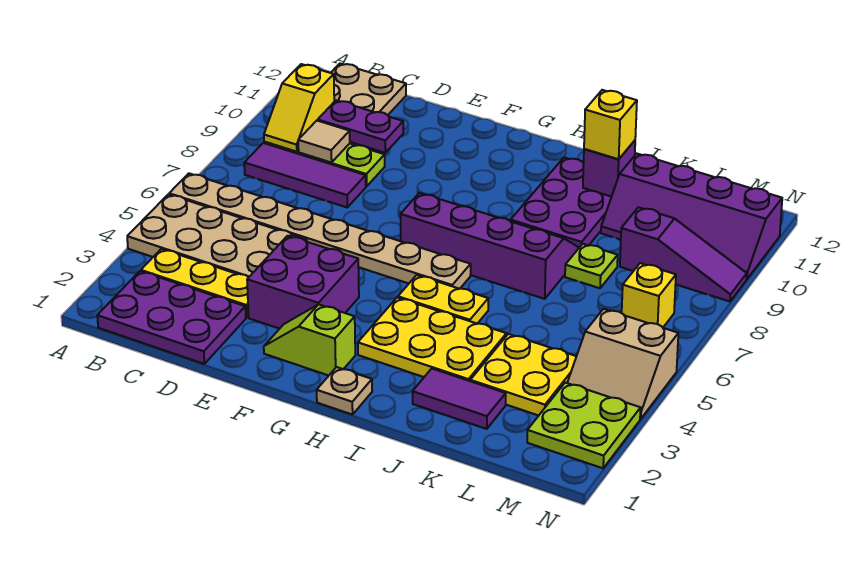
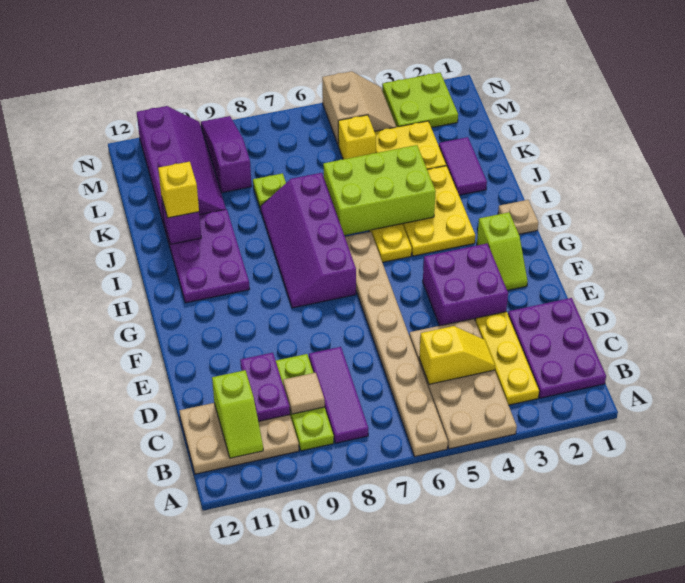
yellow slope B9:B10 level 2 top 10 -> yellow slope C4:C5 level 2 top 5
none -> lime slope B11:C11 level 2 top C
none -> lime brick I4:J6 level 2
purple plate I9:J11 level 1 -> purple plate H10:J11 level 1
yellow brick M7 level 1 -> yellow brick L5 level 1

